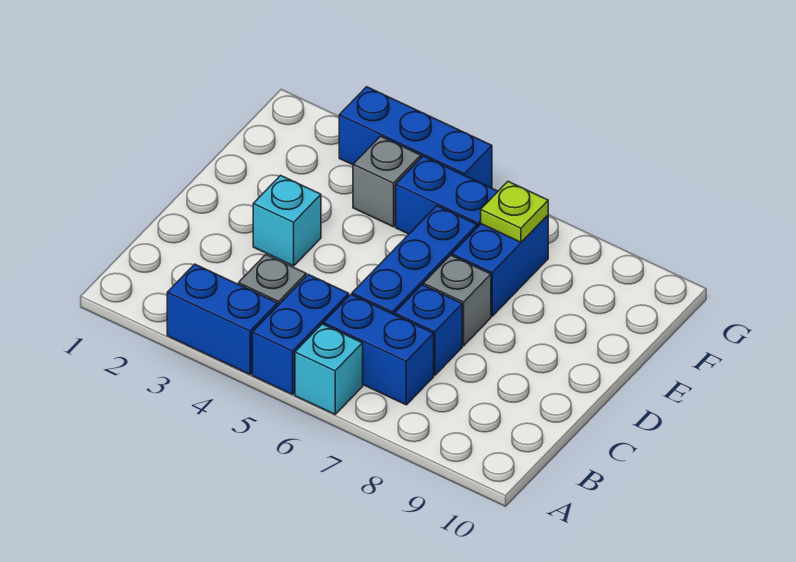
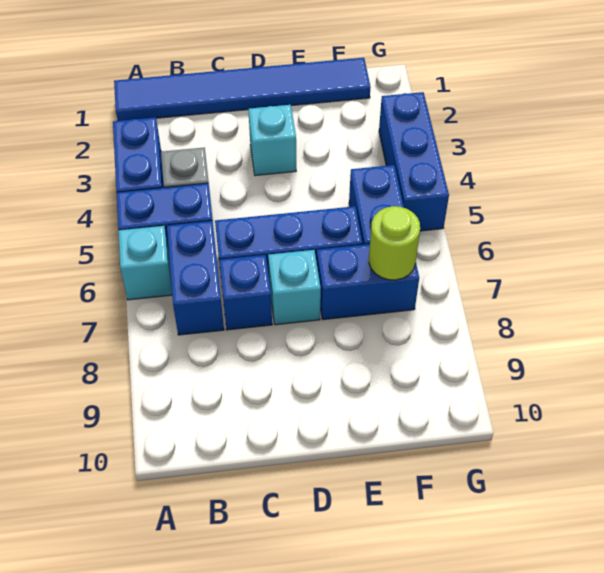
none -> blue tile A1:F1 level 1
grey brick D7 level 1 -> cyan brick D7 level 1
grey brick F4 level 1 -> none
lime plate F7 level 2 -> lime round brick F7 level 2

